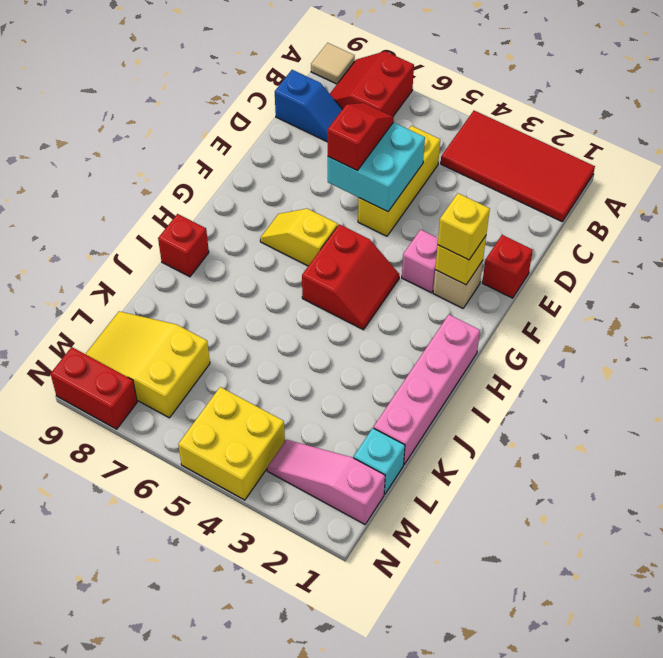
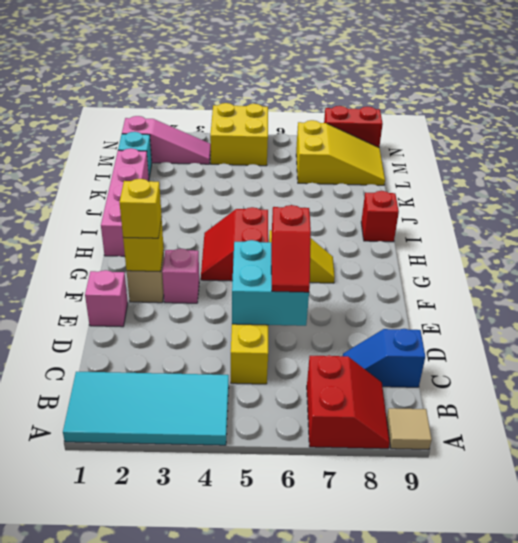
red tile A1:B4 level 1 -> cyan tile A1:B4 level 1
red brick E1 level 1 -> pink brick E1 level 1

